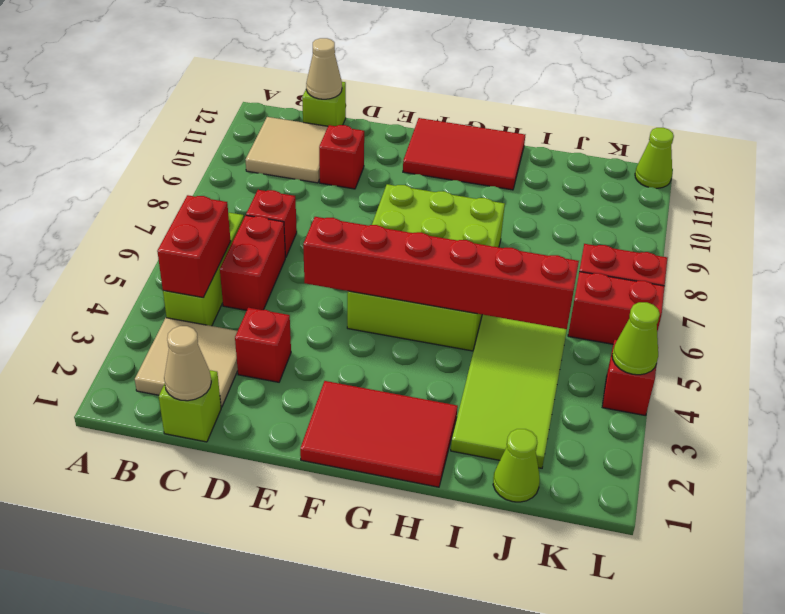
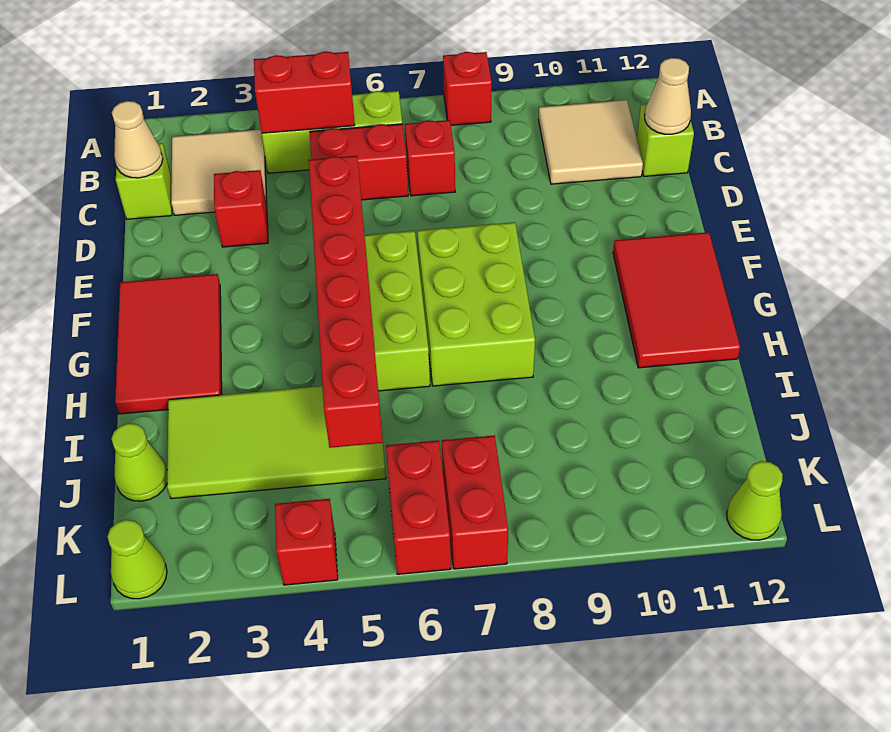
red brick D10 level 1 -> red brick A8 level 1
lime cone L4 level 2 -> lime cone L1 level 1

